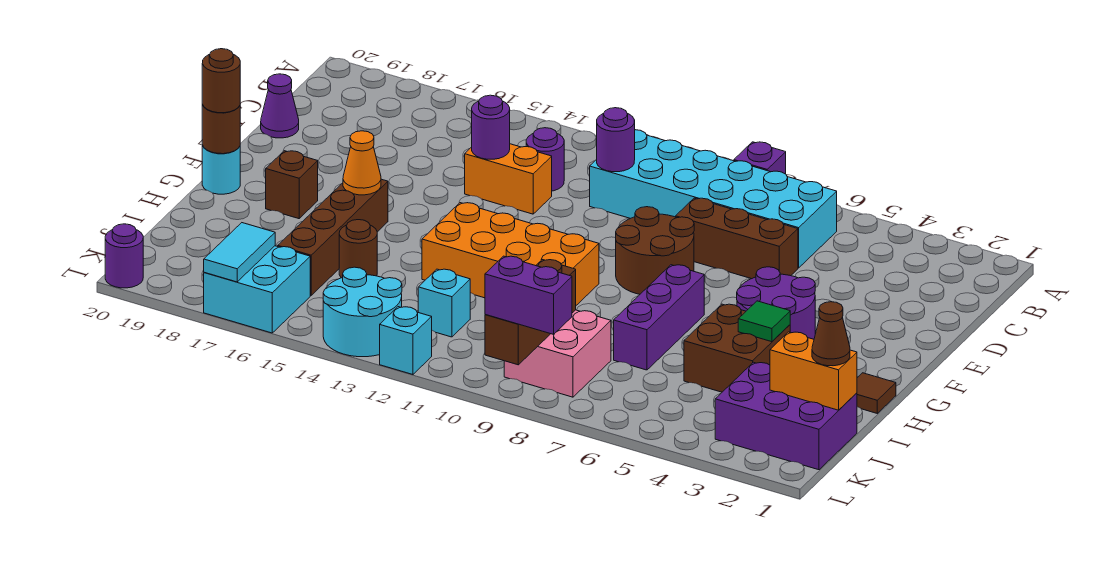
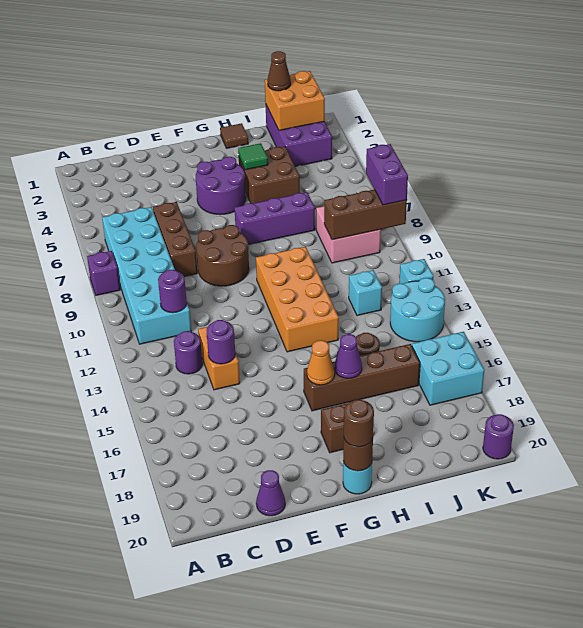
none -> purple cone H16 level 2
orange brick J1:J2 level 2 -> orange brick J1:K2 level 2
cyan tile K17:L17 level 2 -> none

